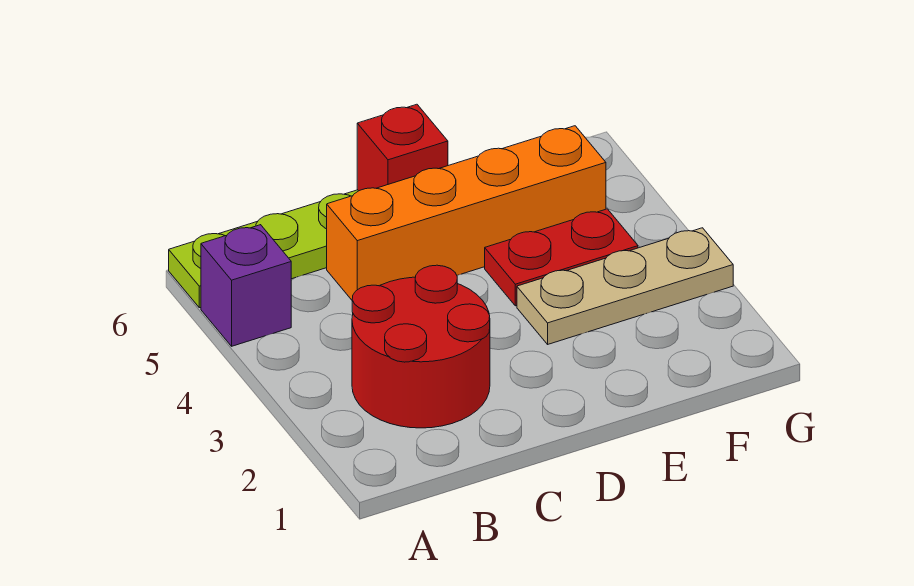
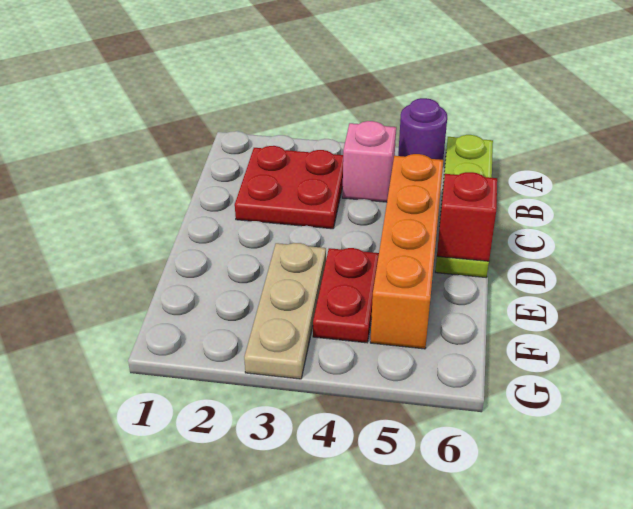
purple brick A5 level 1 -> purple round brick A5 level 1
red round brick B2:C3 level 1 -> red plate B2:C3 level 1
none -> pink brick B4 level 1

